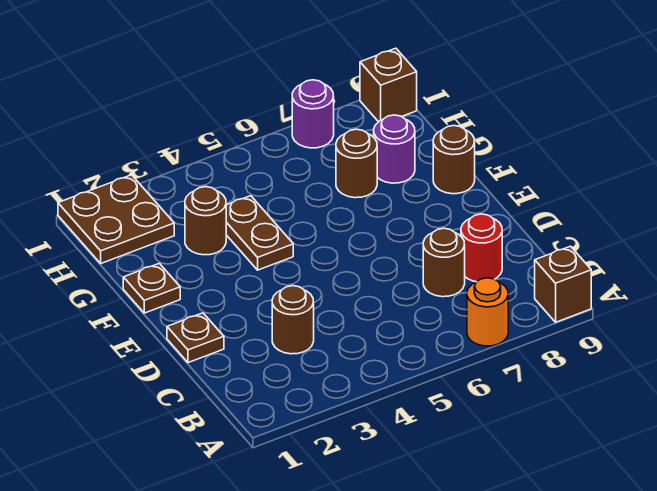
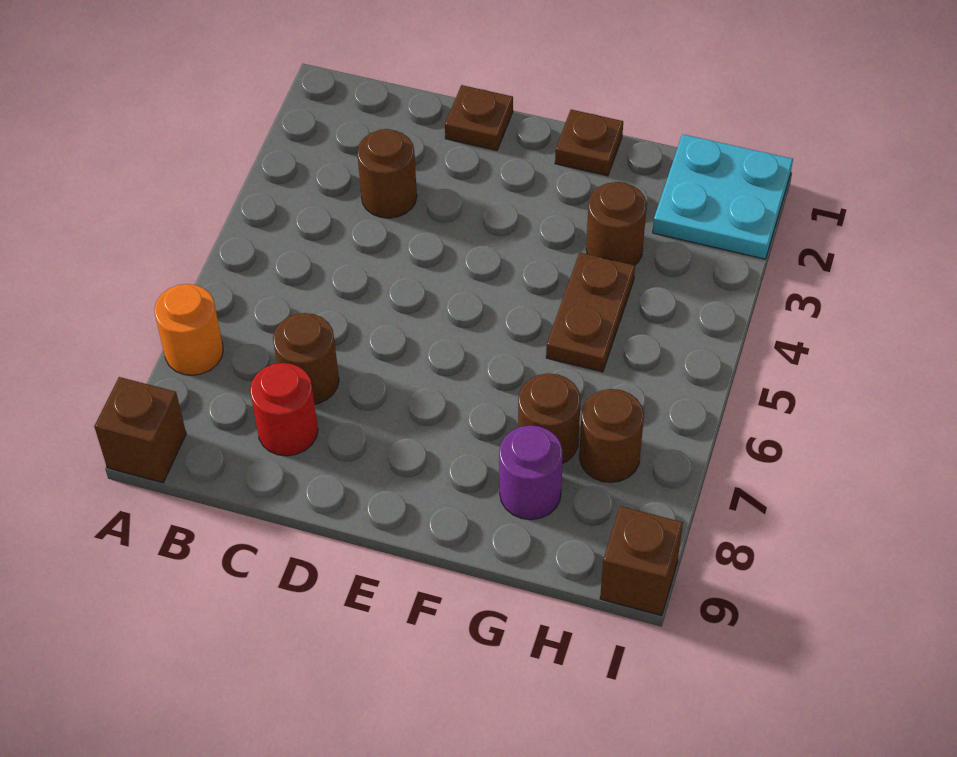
brown plate F4:G4 level 1 -> brown plate G4:G5 level 1
brown round brick F9 level 1 -> brown round brick H7 level 1
brown plate H1:I2 level 1 -> cyan plate H1:I2 level 1
purple round brick I7 level 1 -> none

